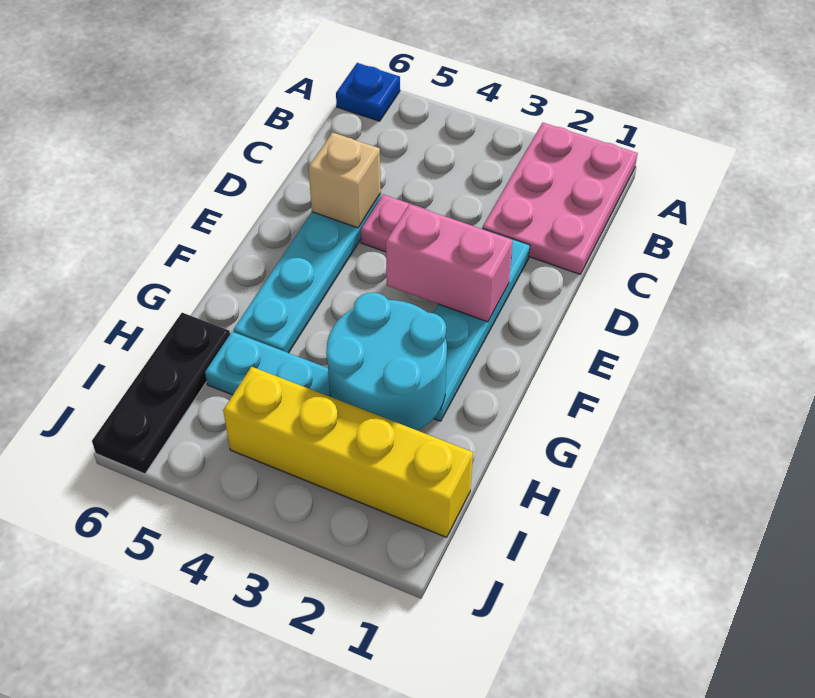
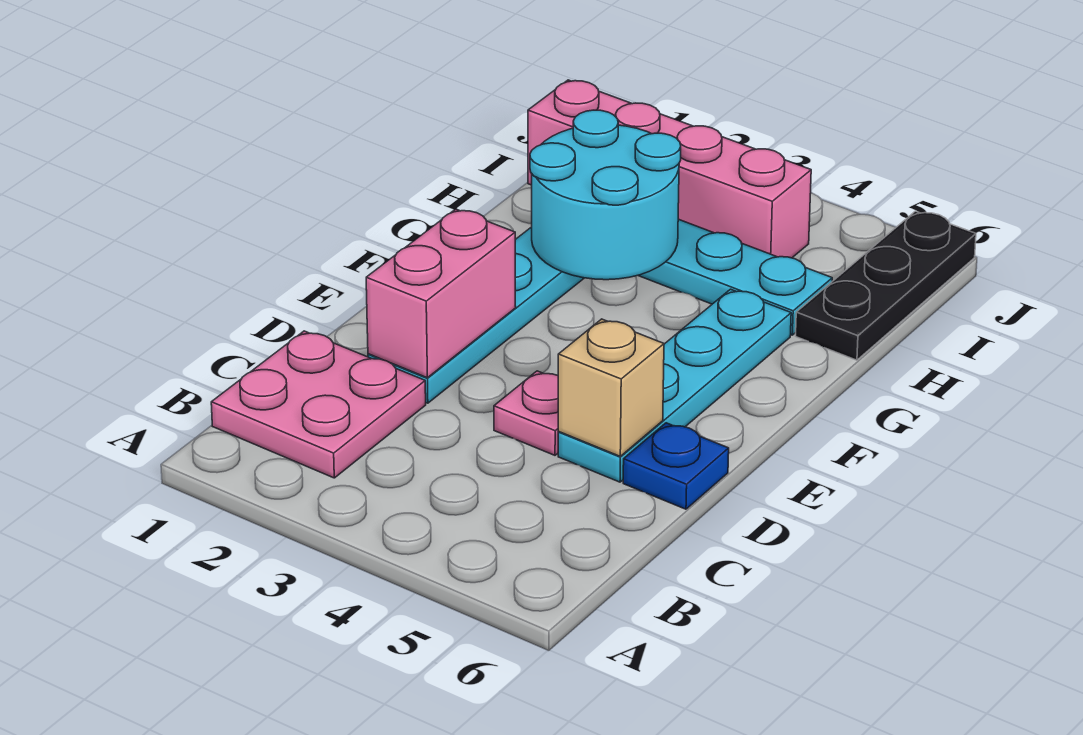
pink plate A1:C2 level 1 -> pink plate B1:C2 level 1
blue plate A6 level 1 -> blue plate D6 level 1
pink brick E2:E3 level 2 -> pink brick D2:E2 level 2
yellow brick I1:I4 level 1 -> pink brick I1:I4 level 1

